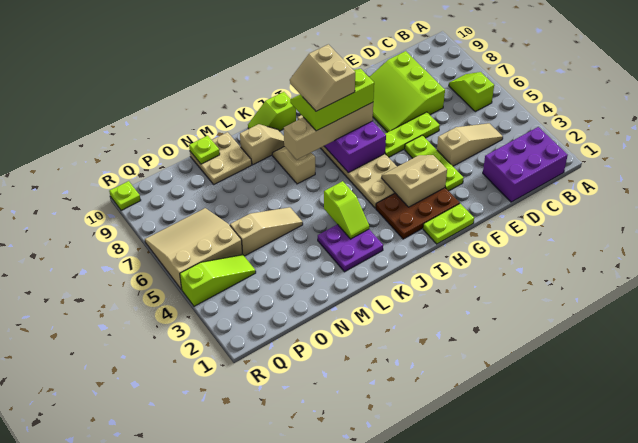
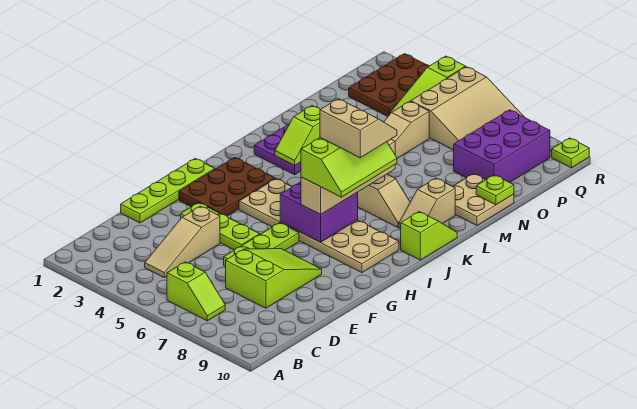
purple brick B1:D2 level 1 -> purple brick O8:Q9 level 1
lime slope D7:F9 level 1 top D -> lime slope D7:F8 level 1 top D
lime plate G1:H1 level 1 -> lime plate E1:H1 level 1
tan slope G3:H4 level 2 top 3 -> none
lime slope K3:K4 level 2 top 4 -> lime slope K3:L3 level 2 top L
none -> brown plate P2:R3 level 1

